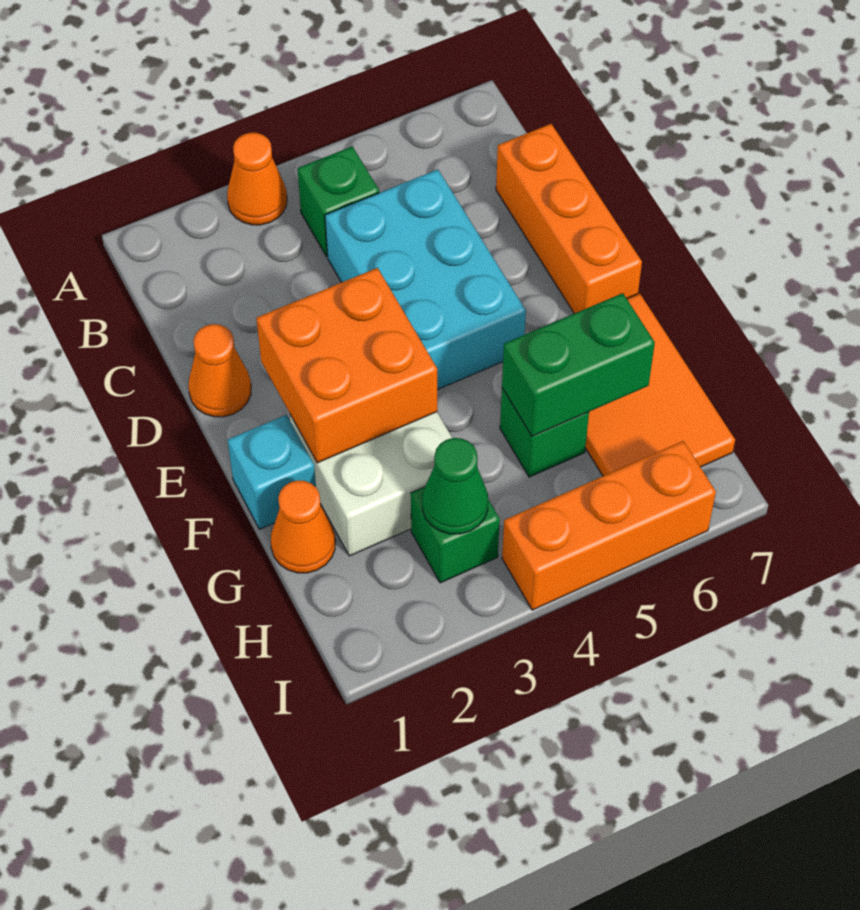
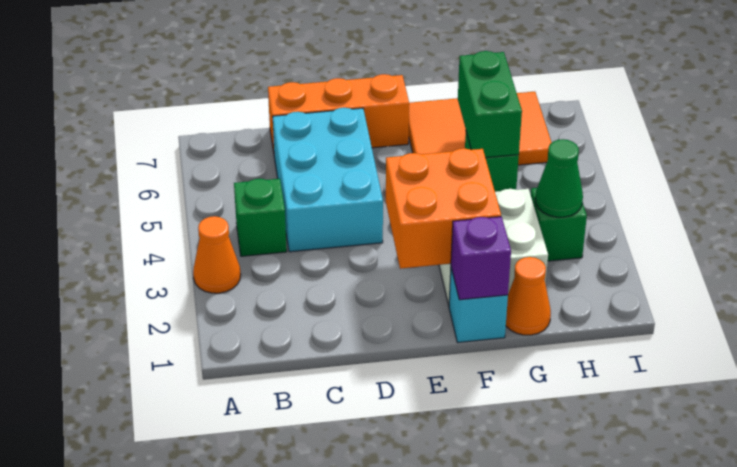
cyan brick C4:E5 level 1 -> cyan brick C4:D6 level 1
orange cone D1 level 1 -> none
none -> purple brick F1 level 2
orange brick I4:I6 level 1 -> none

